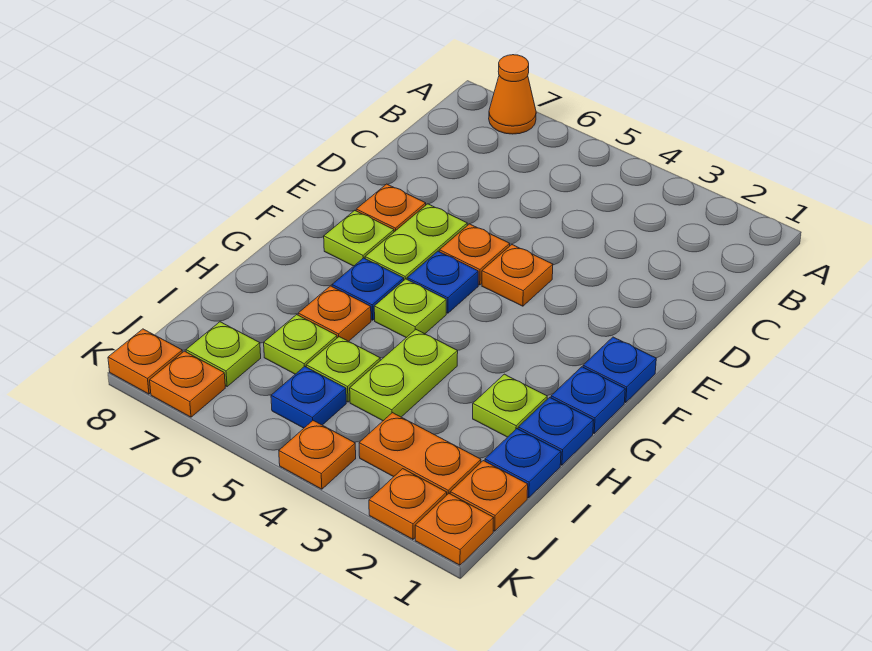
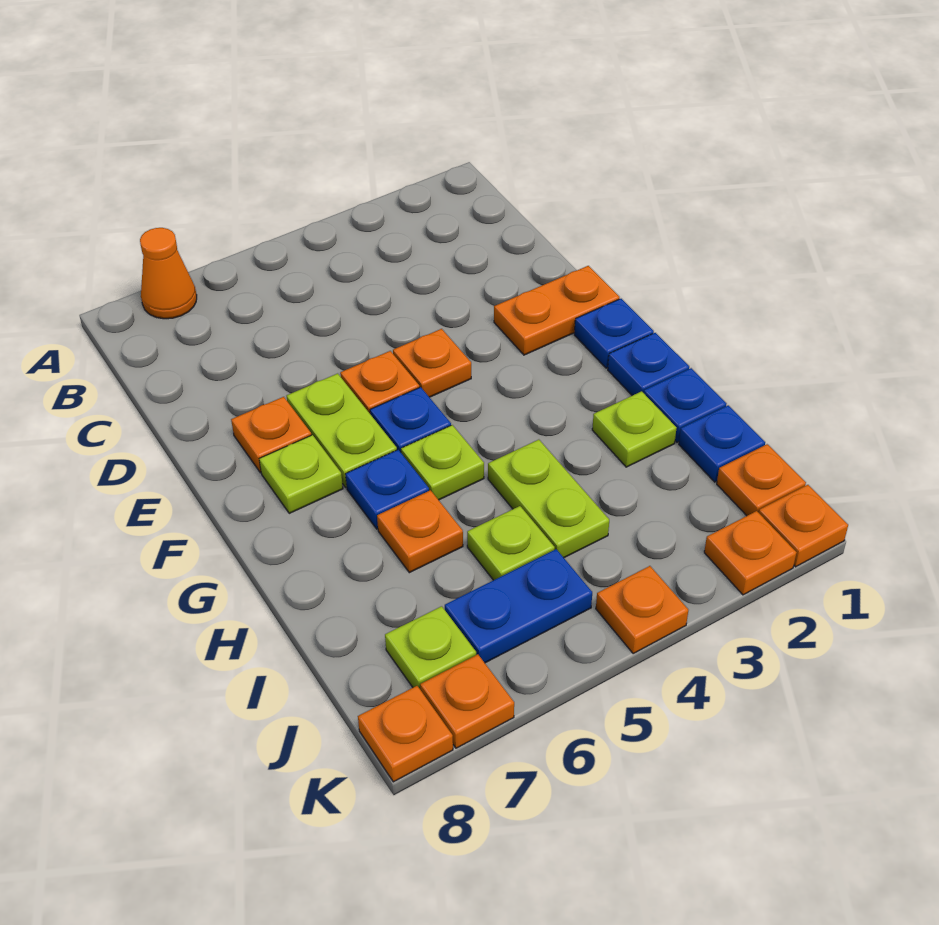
lime plate I6 level 1 -> none
orange plate J2:J3 level 1 -> orange plate E1:E2 level 1
blue plate J5 level 1 -> blue plate J5:J6 level 1

